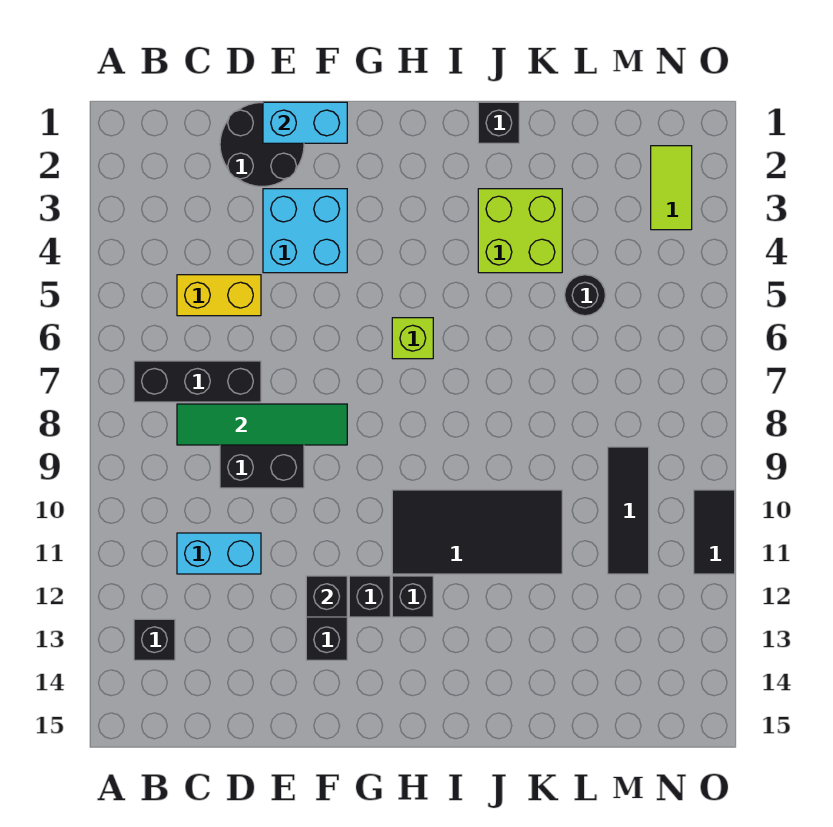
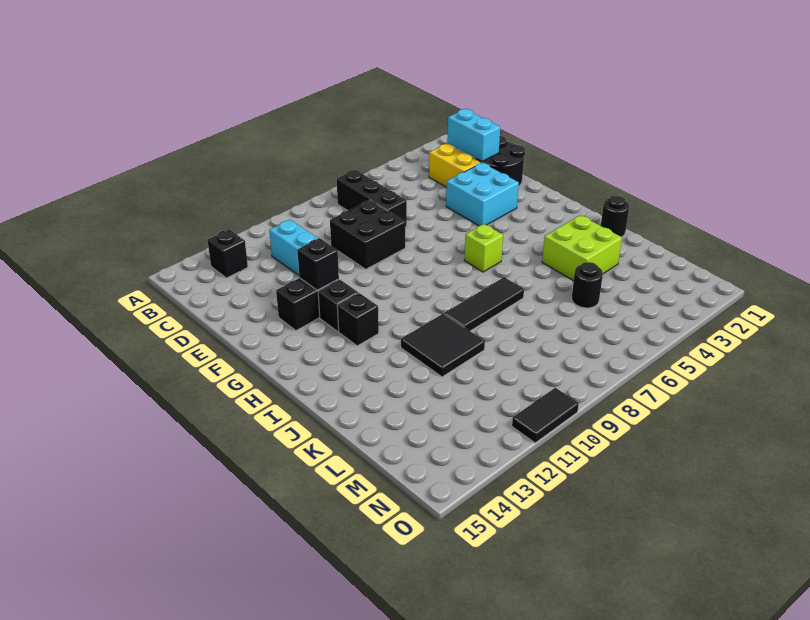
yellow brick C5:D5 level 1 -> yellow brick C3:D3 level 1
green tile C8:F8 level 2 -> none
cyan brick E1:F1 level 2 -> cyan brick C2:D2 level 2
black tile H10:K11 level 1 -> black tile J10:K11 level 1
black brick J1 level 1 -> black round brick J1 level 1
black tile M9:M11 level 1 -> black tile J7:J9 level 1
lime tile N2:N3 level 1 -> none

